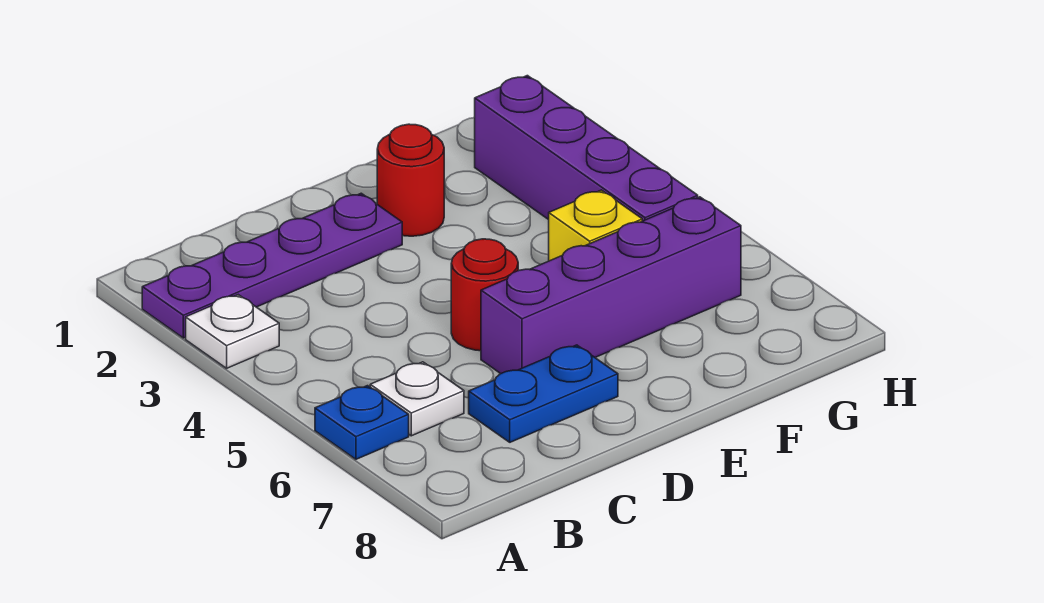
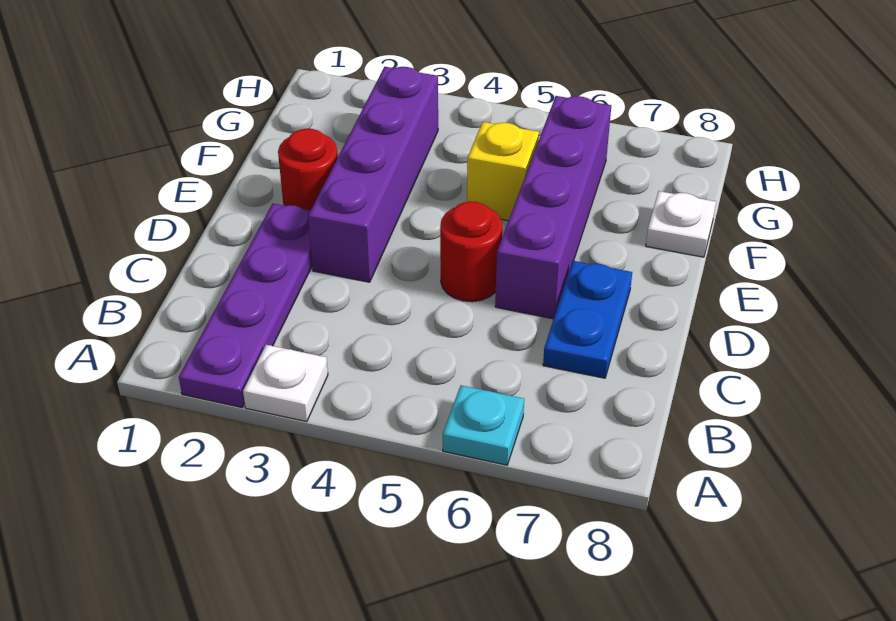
blue plate A6 level 1 -> cyan plate A6 level 1
white plate B6 level 1 -> white plate F8 level 1
purple brick G2:G5 level 1 -> purple brick D3:G3 level 1

